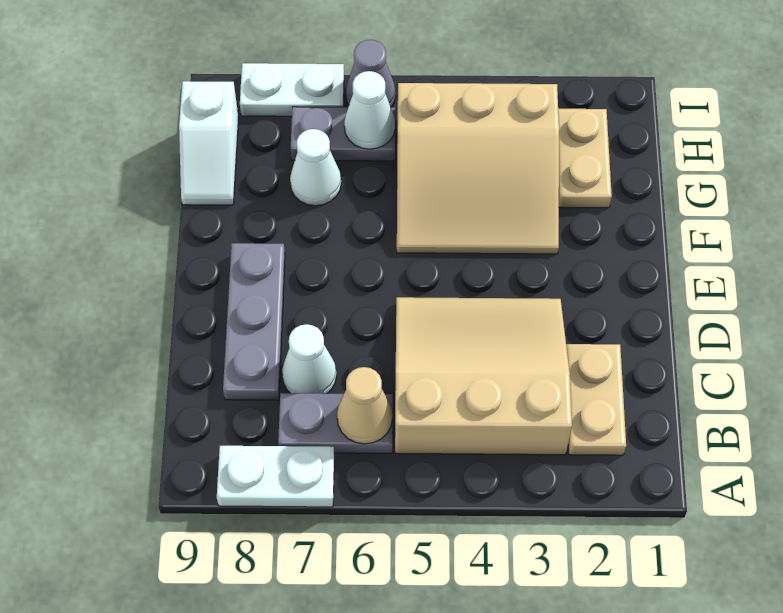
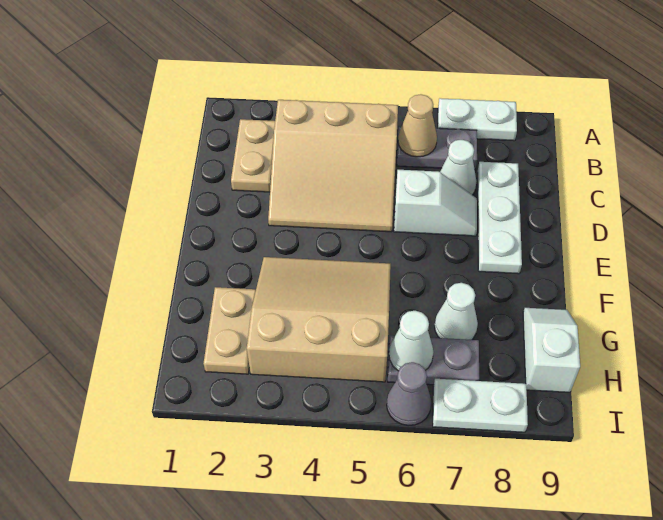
grey plate C8:E8 level 1 -> white plate C8:E8 level 1
none -> white slope D6:D7 level 1 top 6

